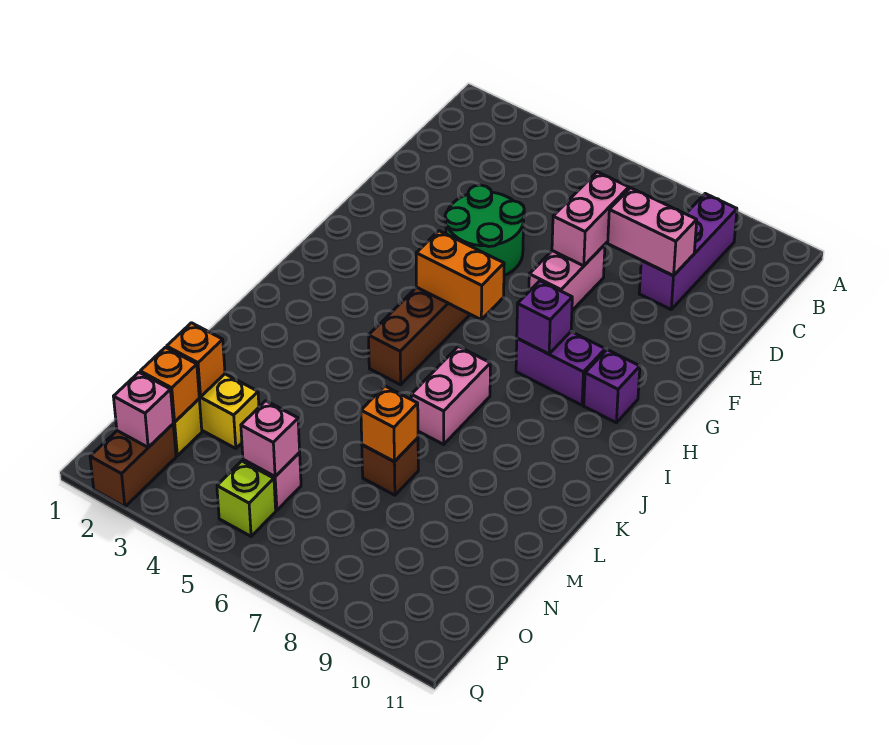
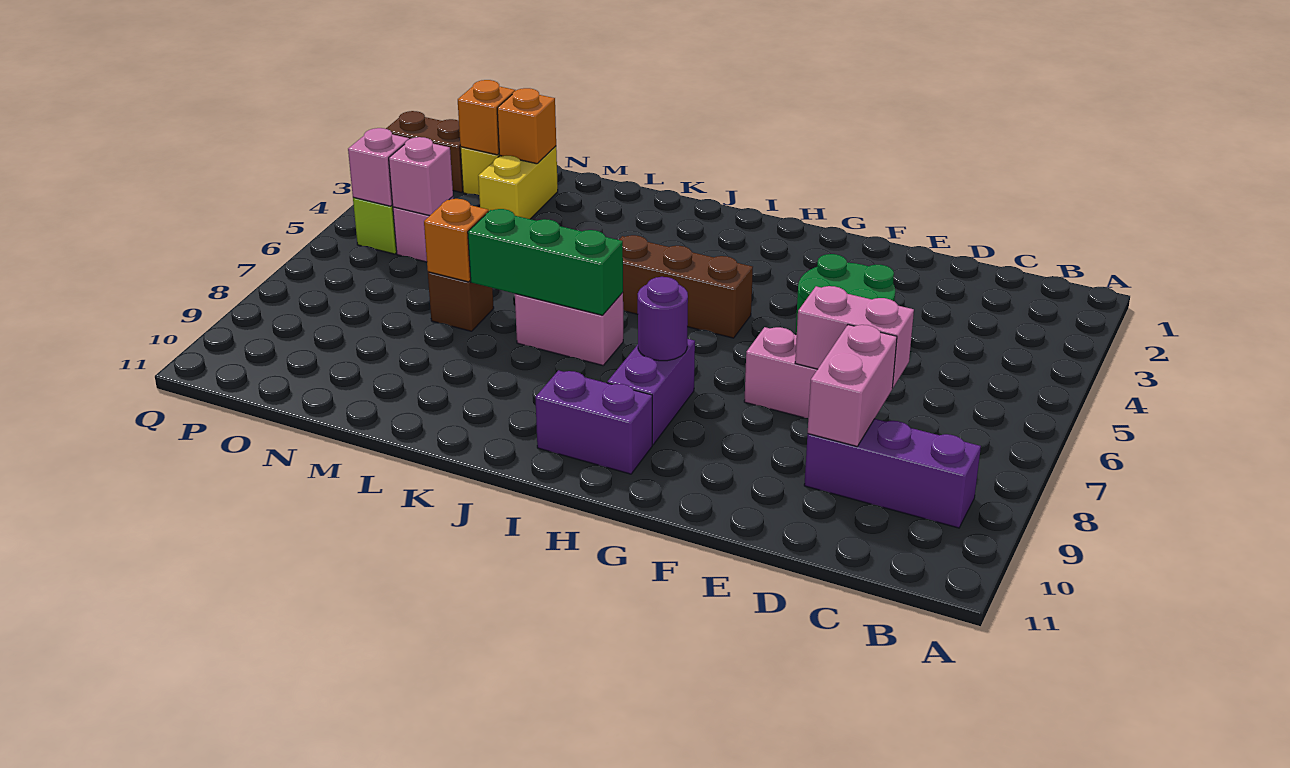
orange brick H5:H6 level 2 -> none
purple brick H8 level 2 -> purple round brick H8 level 2
purple brick H10 level 1 -> purple brick H10:I10 level 1
none -> green brick J7:L7 level 2
pink brick P2 level 2 -> pink brick P5 level 2

